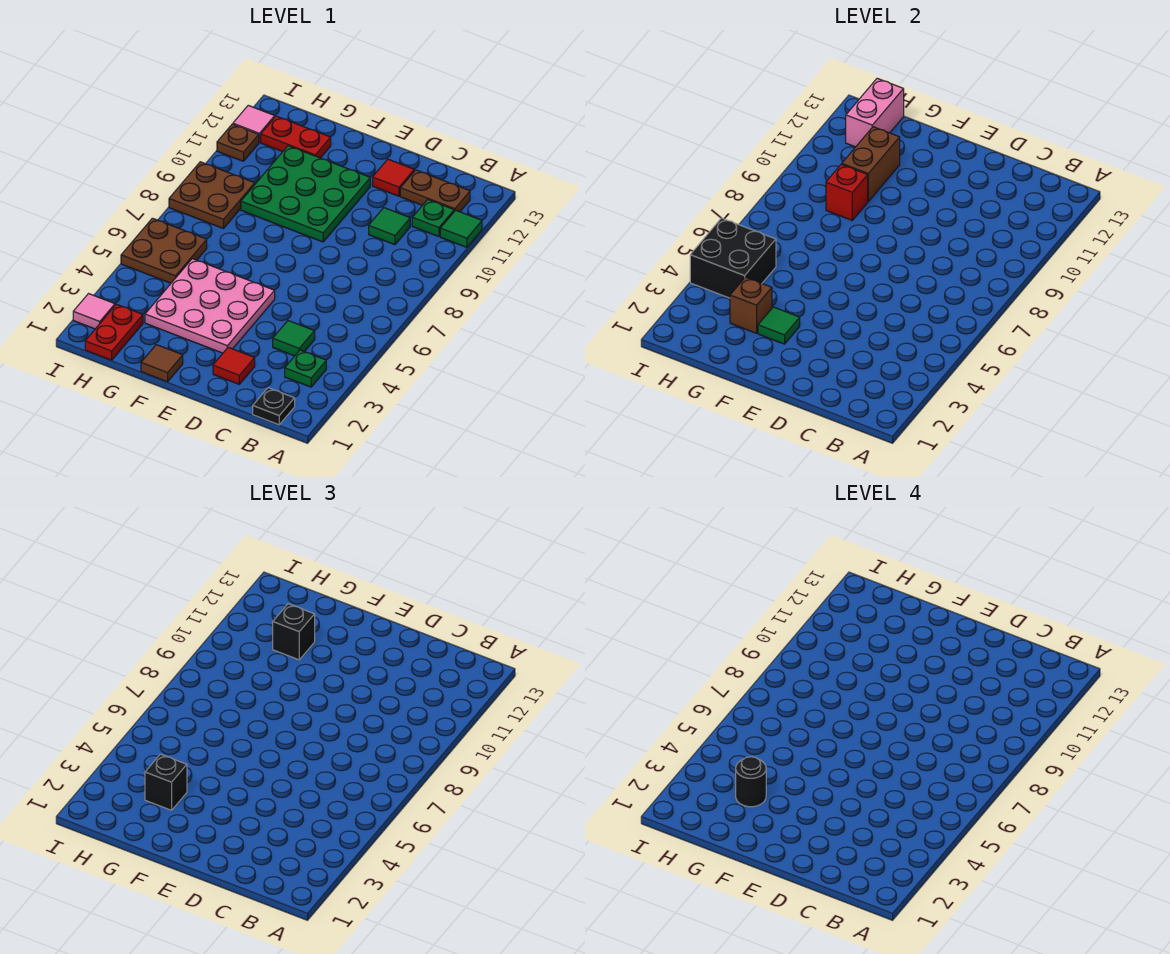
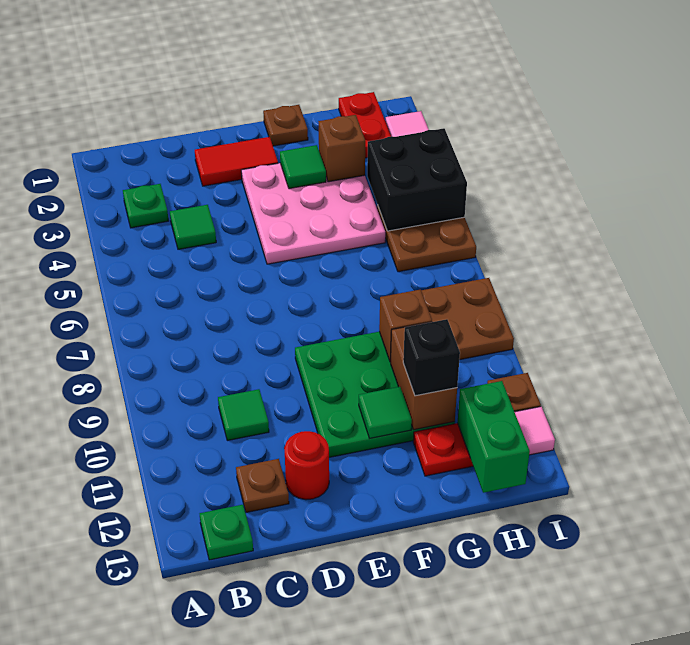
green tile A11 level 1 -> green tile F11 level 2
black plate B1 level 1 -> none
green plate B11 level 1 -> green plate B13 level 1
brown plate B12:C12 level 1 -> brown plate C12 level 1
red tile D2 level 1 -> red tile D2:E2 level 1
red tile D12 level 1 -> red round brick D12 level 1
brown tile F1 level 1 -> brown plate F1 level 1
black brick G3 level 3 -> none
black round brick G3 level 4 -> none
red brick G9 level 2 -> brown brick G9 level 2
pink brick H12:H13 level 2 -> green brick H12:H13 level 2

